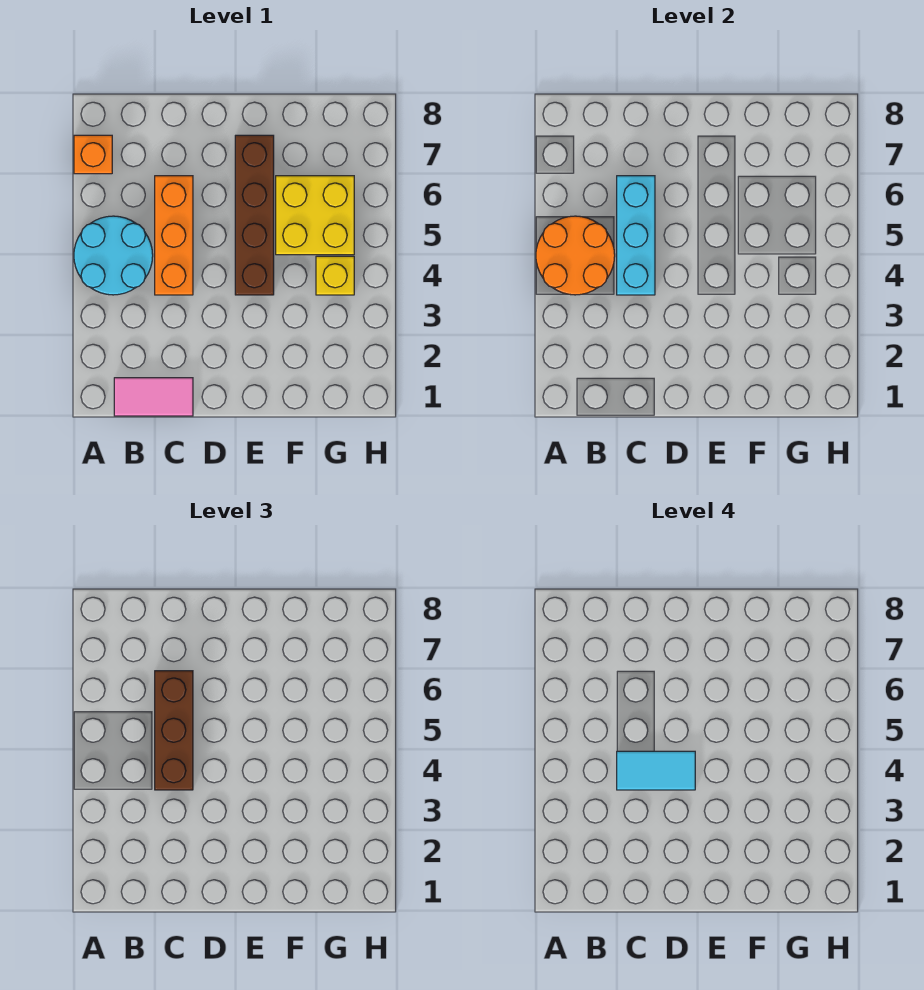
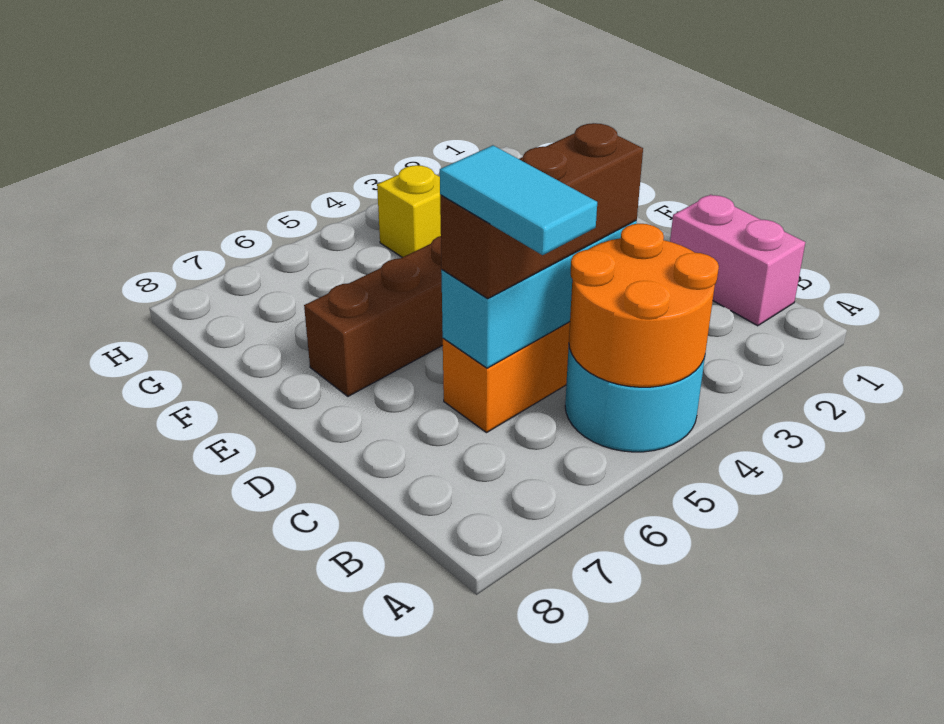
orange brick A7 level 1 -> none
pink tile B1:C1 level 1 -> pink brick B1:C1 level 1
cyan tile C4:D4 level 4 -> cyan tile B6:C6 level 4
yellow brick F5:G6 level 1 -> none

